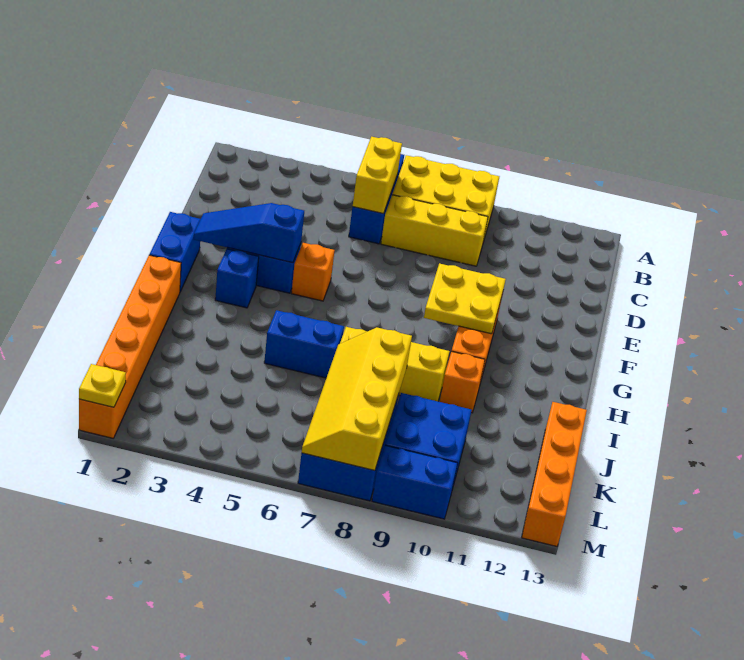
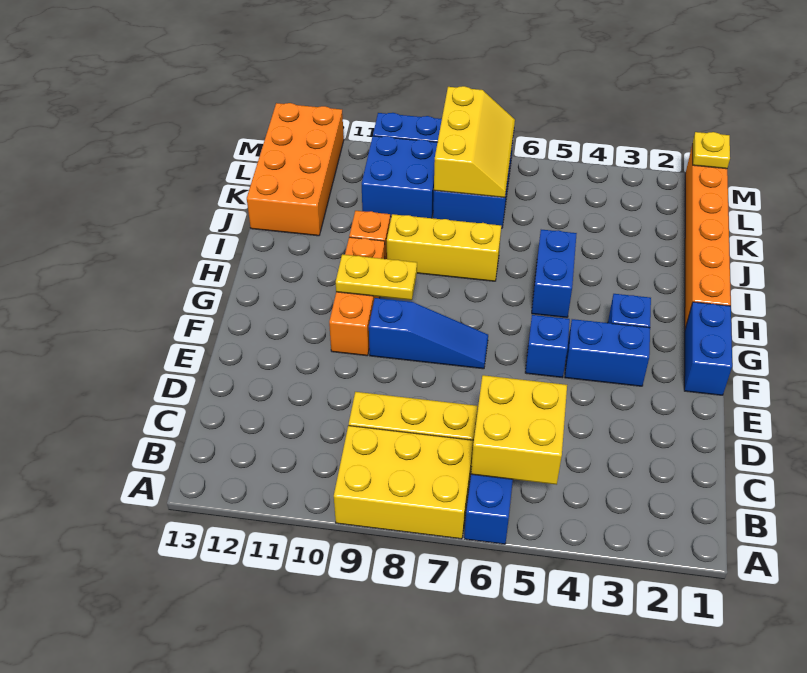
yellow brick B6:C6 level 2 -> yellow brick B5:C6 level 2
blue slope F2:F4 level 2 top 4 -> blue slope F7:F9 level 1 top 9
orange brick F5 level 1 -> blue brick F5 level 1
yellow plate F9:G10 level 2 -> yellow plate G9:G10 level 2
blue brick I5:I6 level 1 -> blue brick H5:I5 level 1
yellow slope J7:M8 level 2 top 8 -> yellow slope K7:M8 level 2 top 8
orange brick J13:M13 level 1 -> orange brick J12:M13 level 1

